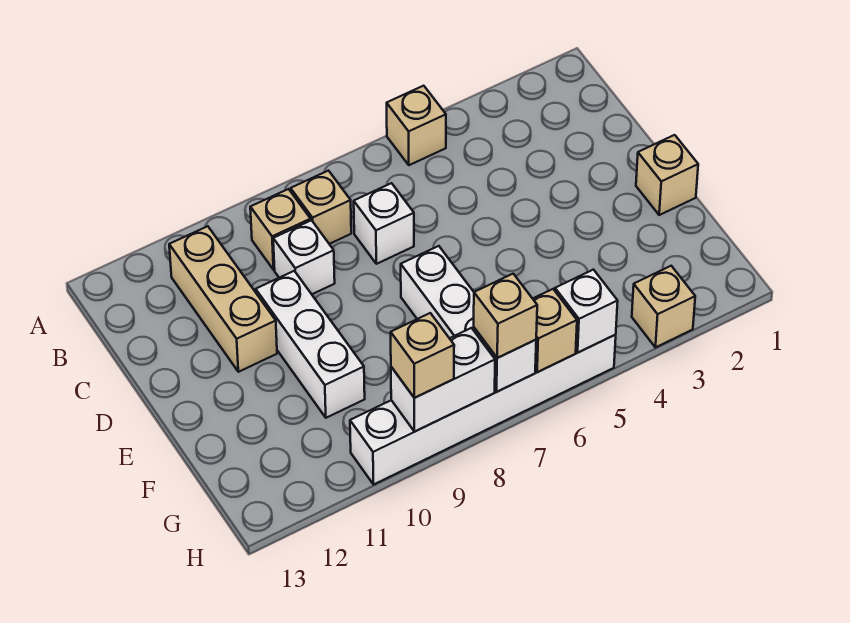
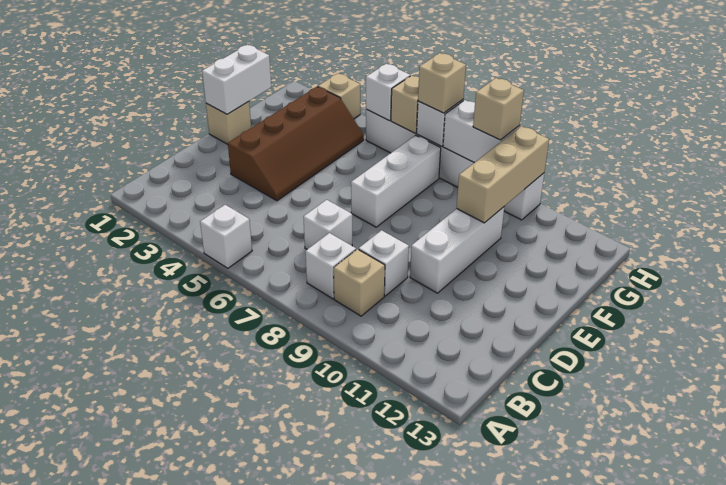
tan brick A5 level 1 -> white brick A5 level 1
tan brick B8 level 1 -> white brick B8 level 1
tan brick B11:D11 level 1 -> tan brick F10:H10 level 2
none -> brown slope D3:G4 level 1 top 3
none -> white brick E1:F1 level 2

